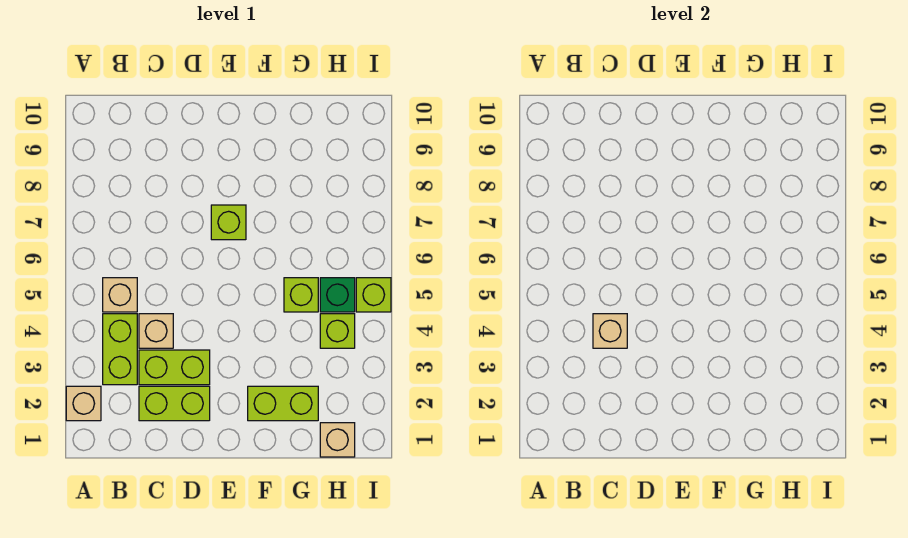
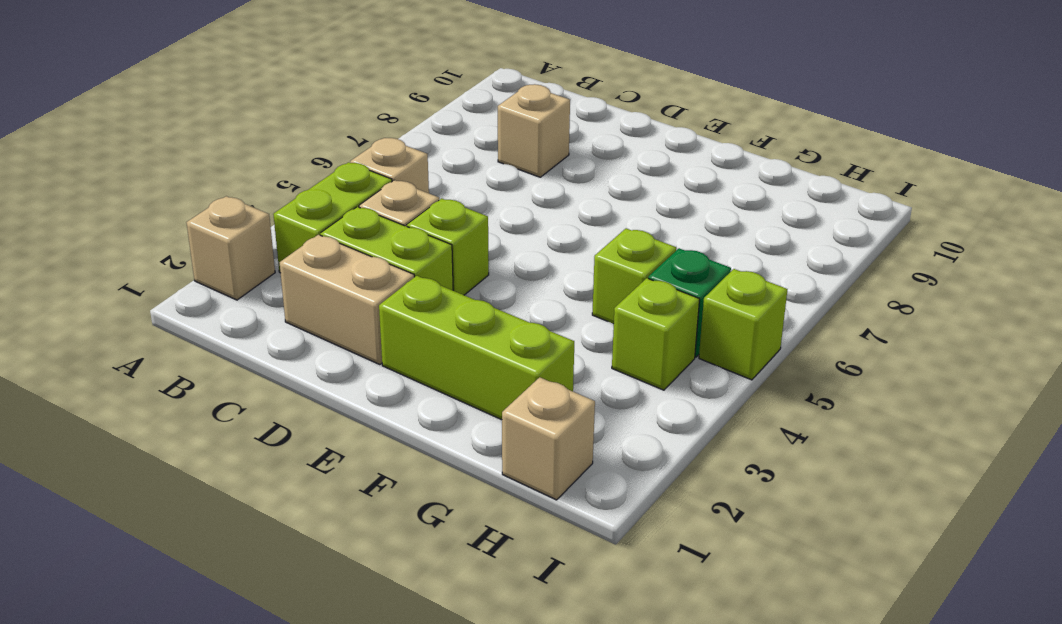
lime brick C2:D2 level 1 -> tan brick C2:D2 level 1
tan brick C4 level 2 -> tan brick C8 level 1
lime brick E7 level 1 -> lime brick D4 level 1
lime brick F2:G2 level 1 -> lime brick E2:G2 level 1

